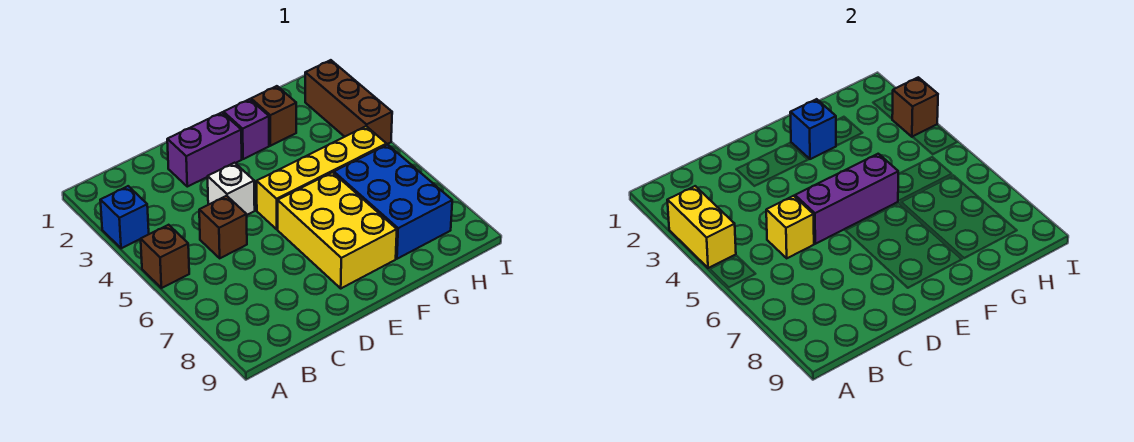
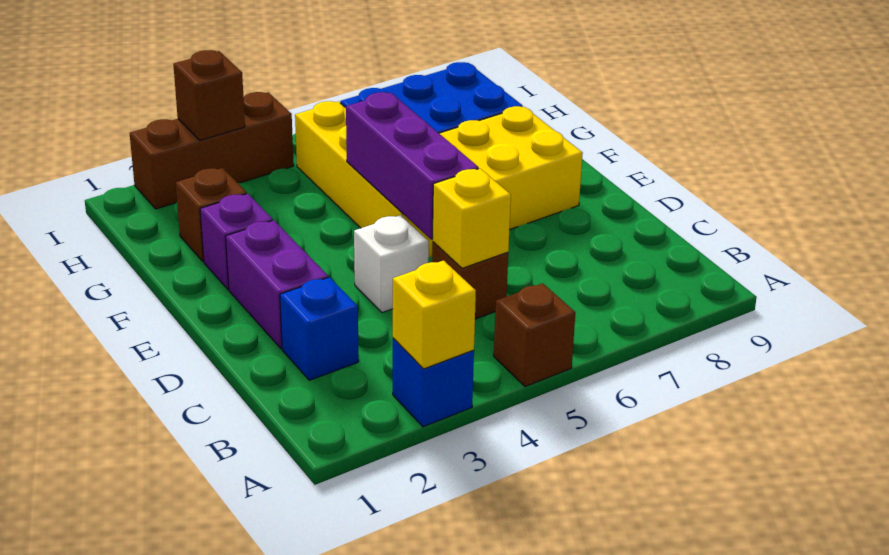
yellow brick A3:A4 level 2 -> yellow brick A3 level 2
blue brick F2 level 2 -> blue brick C2 level 1

